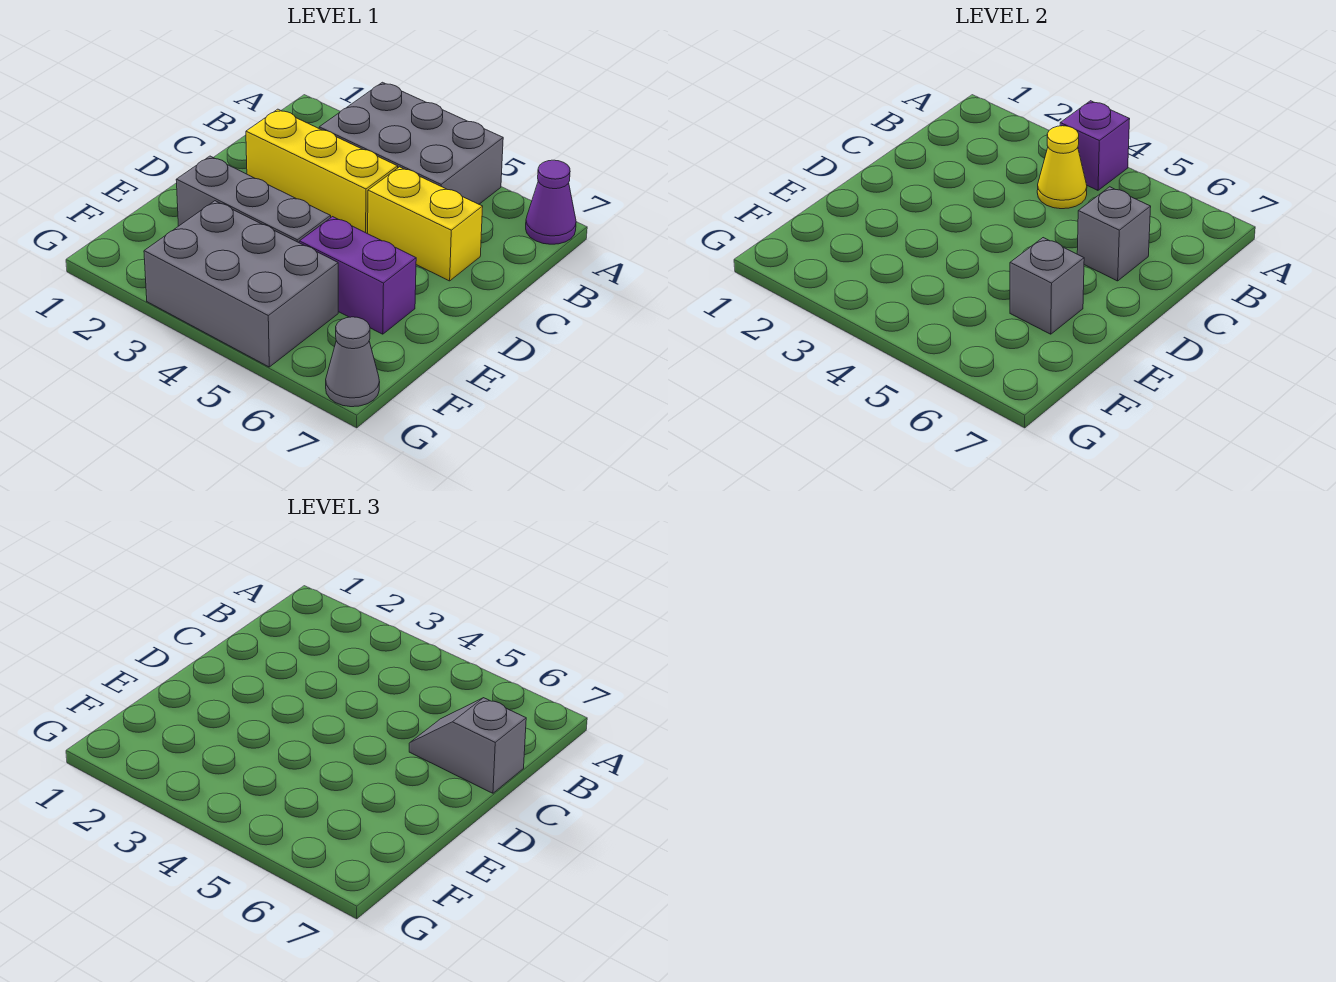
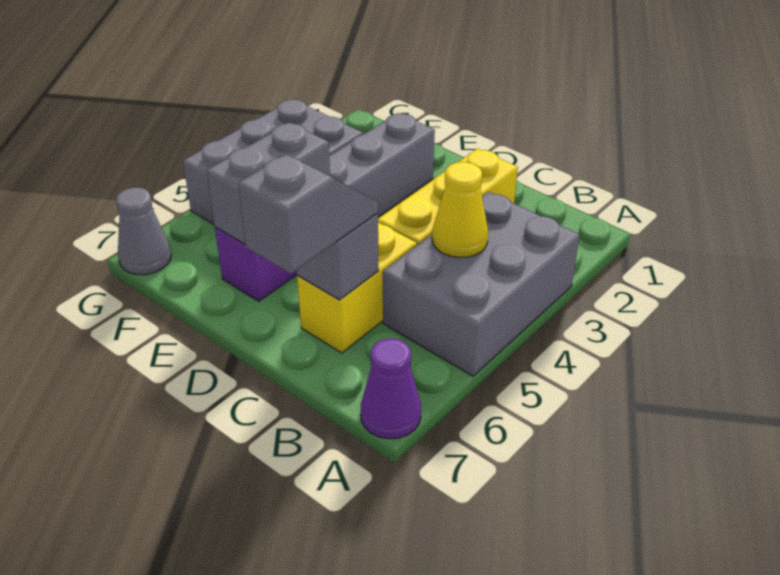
purple brick A4 level 2 -> none
grey brick E6 level 2 -> grey brick E5:E6 level 2

